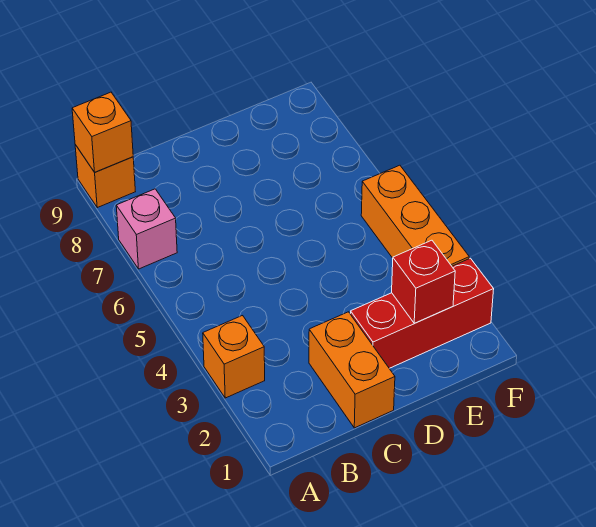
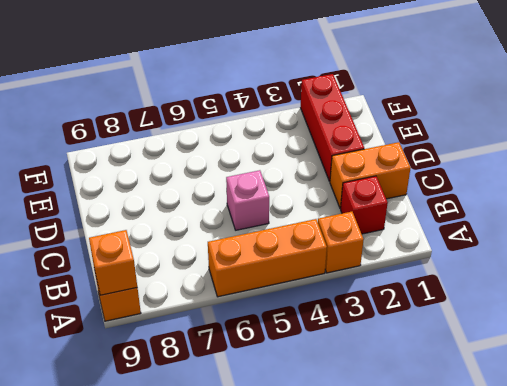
pink brick A7 level 1 -> pink brick C5 level 1
red brick E2 level 2 -> red brick B2 level 1
orange brick F3:F5 level 1 -> orange brick A4:A6 level 1

